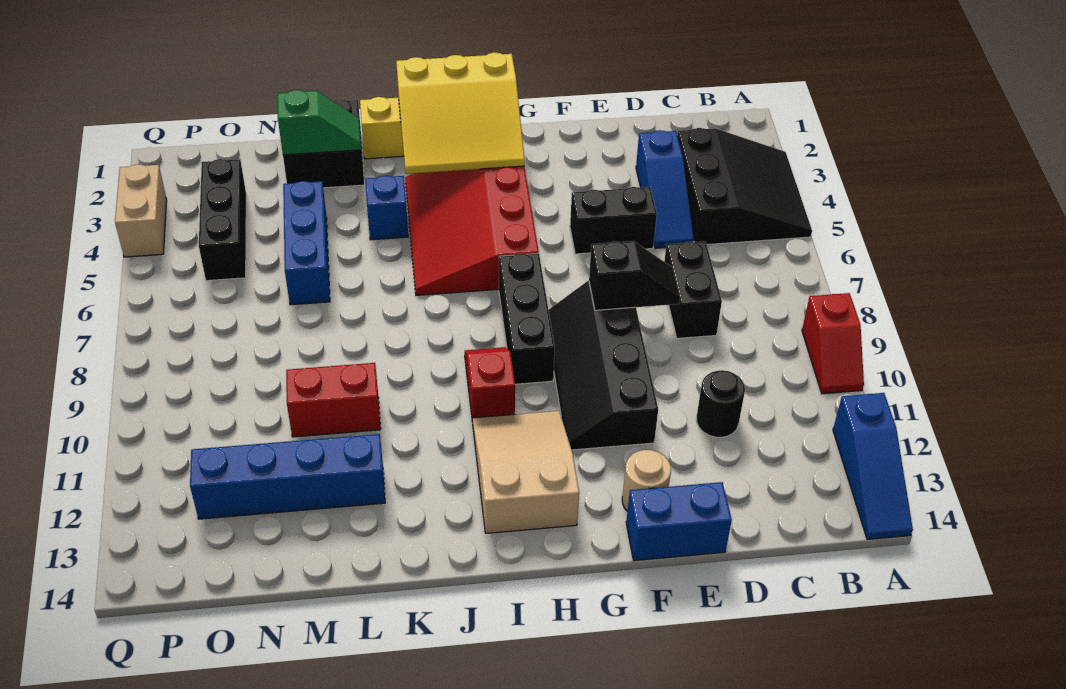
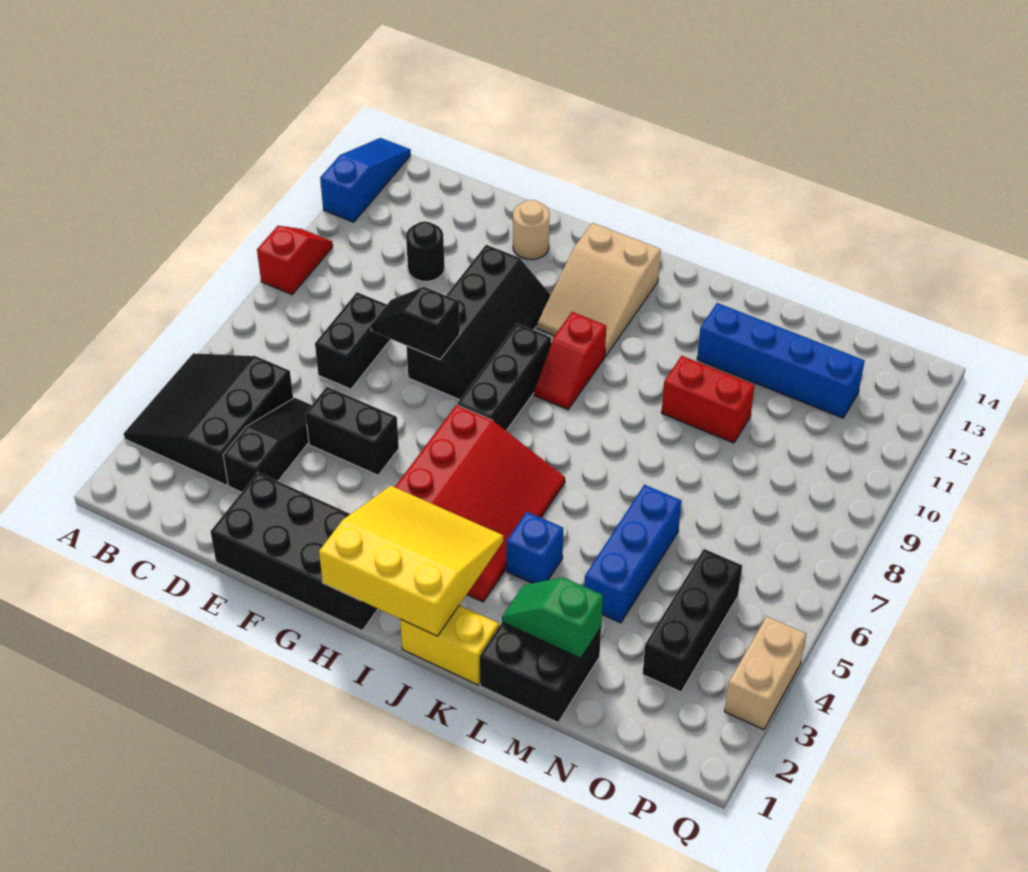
blue slope D3:D5 level 1 top 3 -> black slope D3:D5 level 1 top 3
none -> black brick E1:H2 level 1
blue brick E14:F14 level 1 -> none

